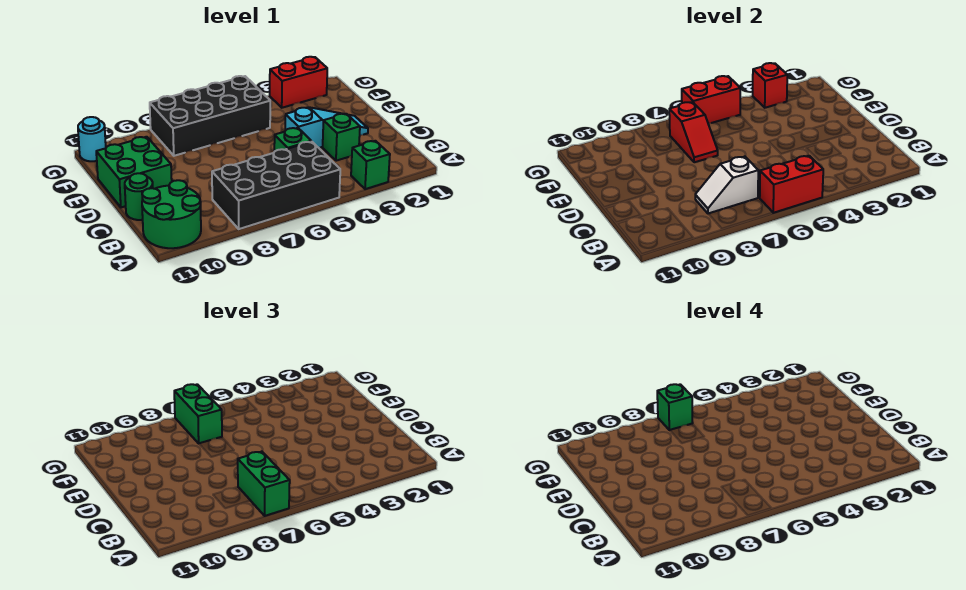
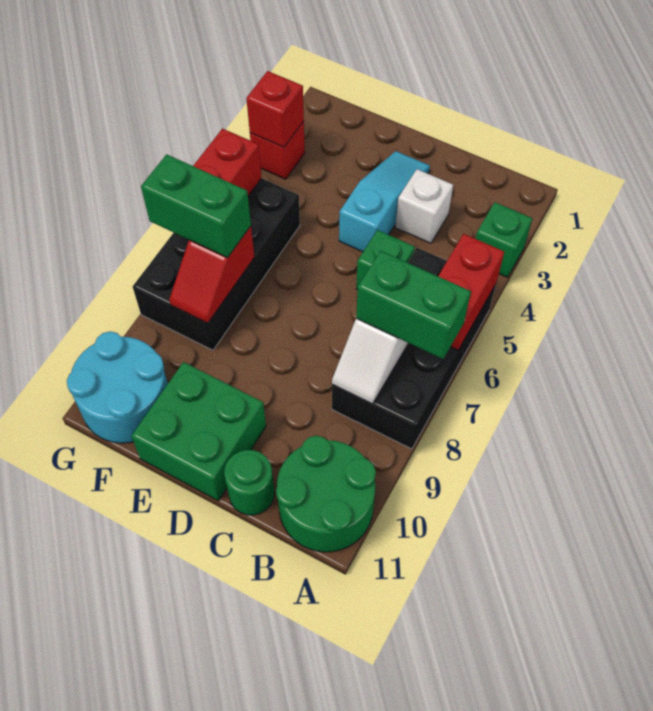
green brick C3 level 1 -> white brick C3 level 1
red slope E7:F7 level 2 top F -> red slope F7:F8 level 2 top 7
red brick G2:G3 level 1 -> red brick G3 level 1
green brick G7 level 4 -> none
cyan round brick G11 level 1 -> cyan round brick F10:G11 level 1

